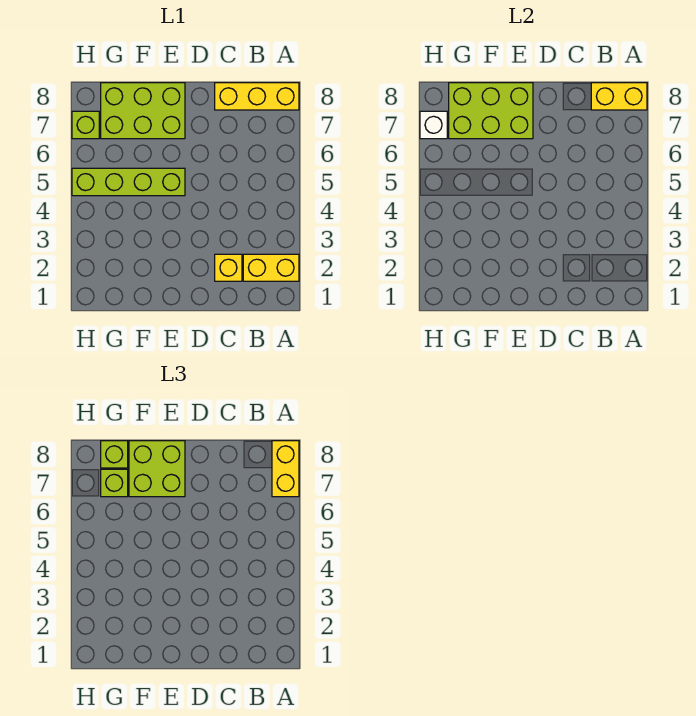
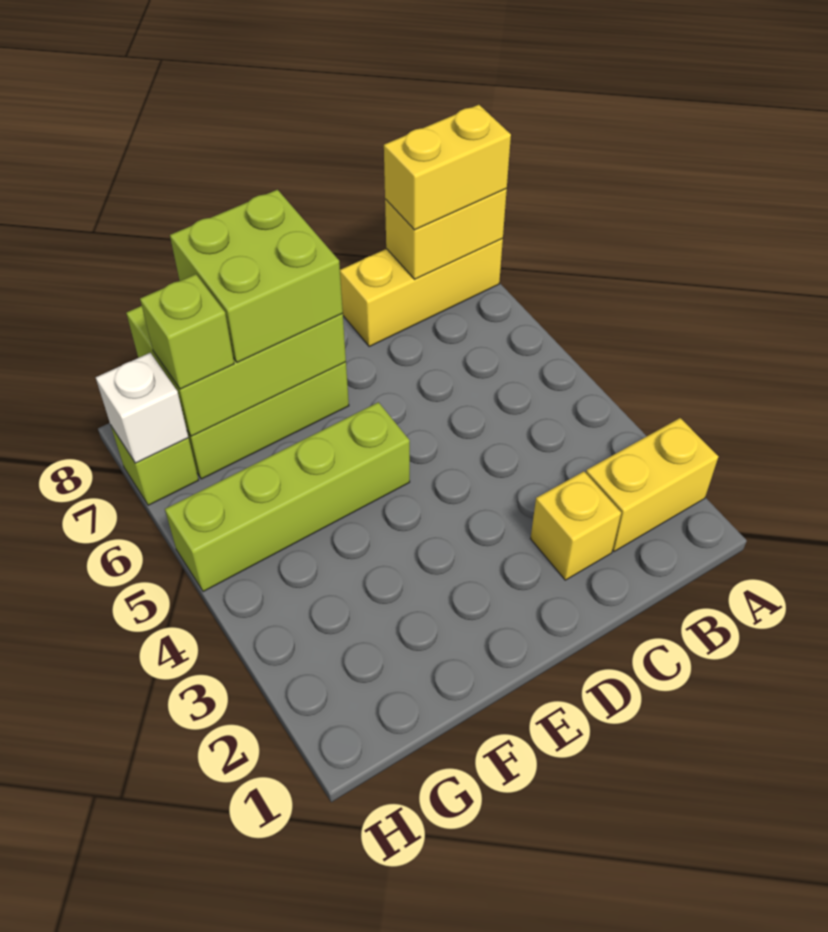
yellow brick A7:A8 level 3 -> yellow brick A8:B8 level 3
lime brick G8 level 3 -> none

